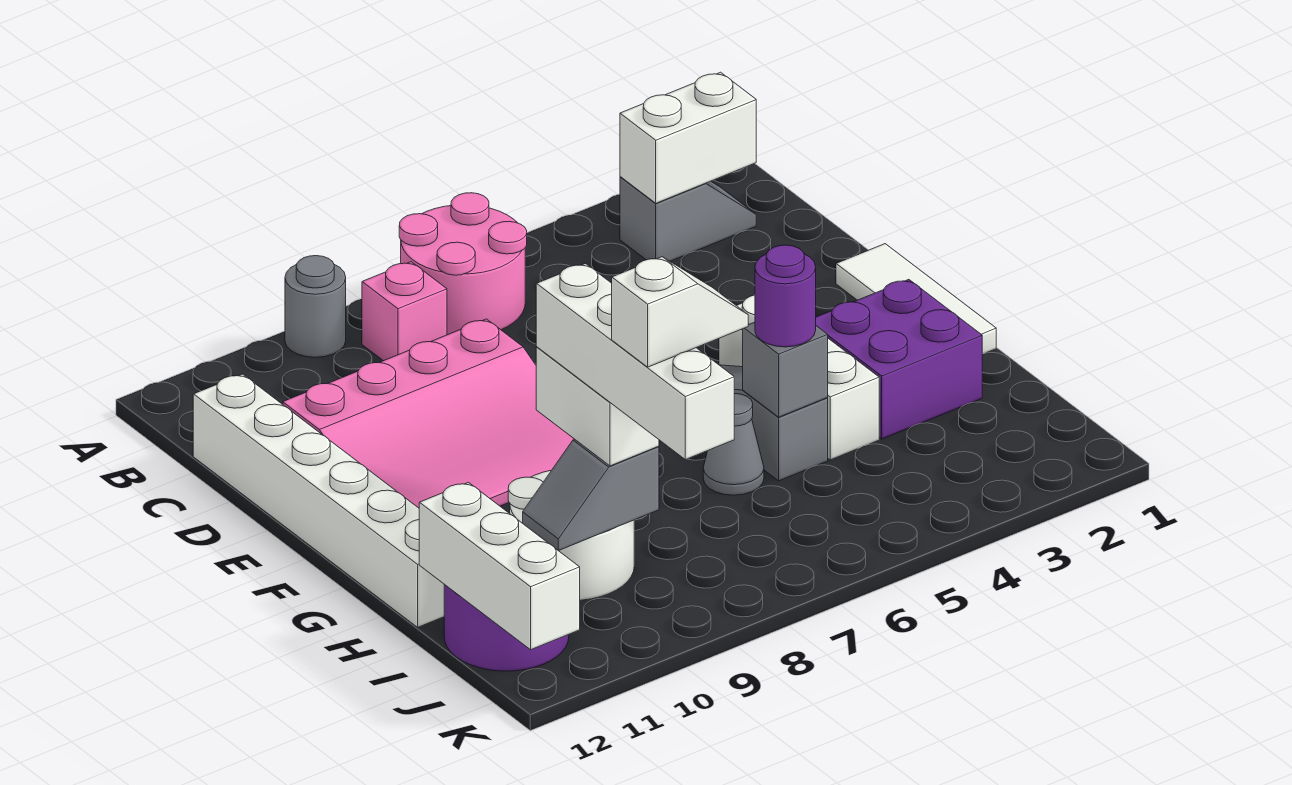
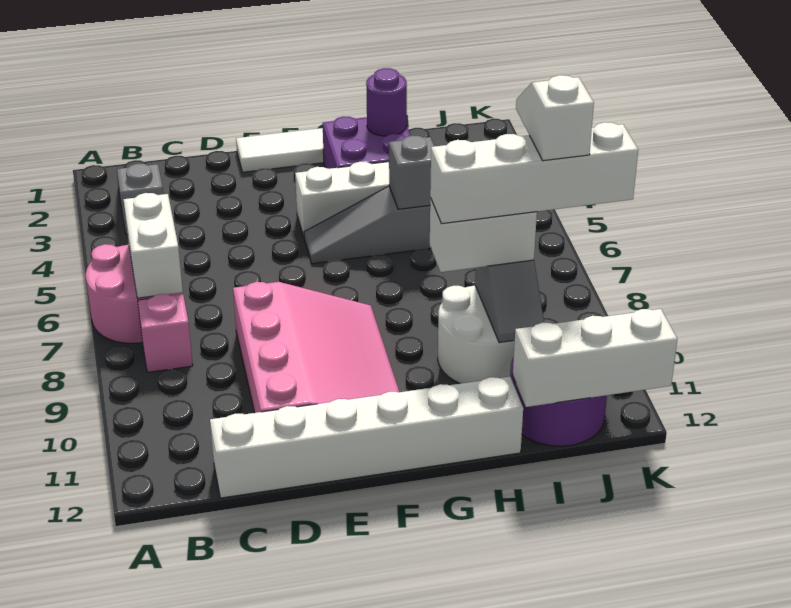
grey round brick A9 level 1 -> none
white brick B2:B3 level 2 -> white brick B6:B7 level 2
purple round brick H5 level 3 -> purple round brick H2 level 2
grey cone H6 level 1 -> none

